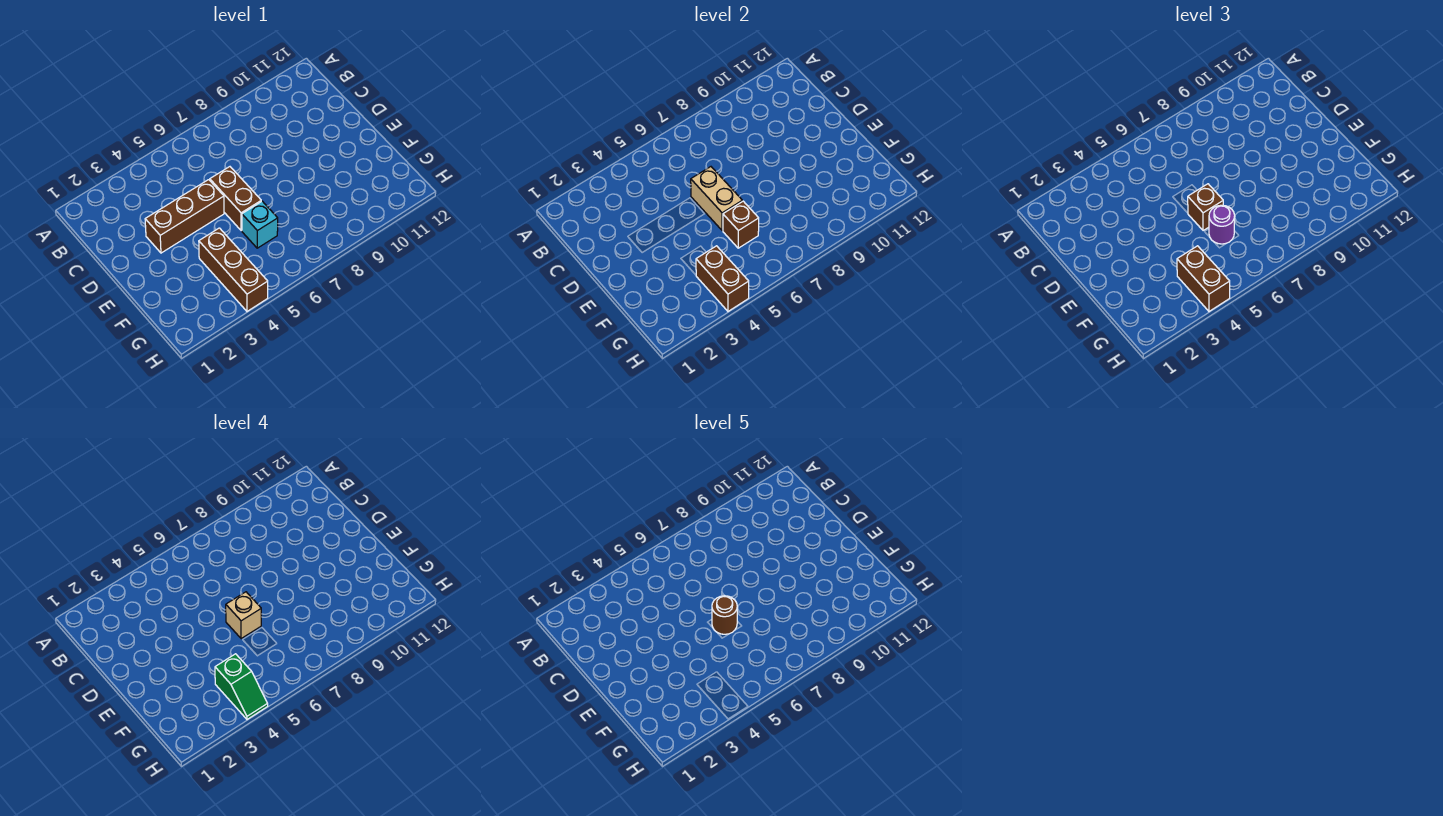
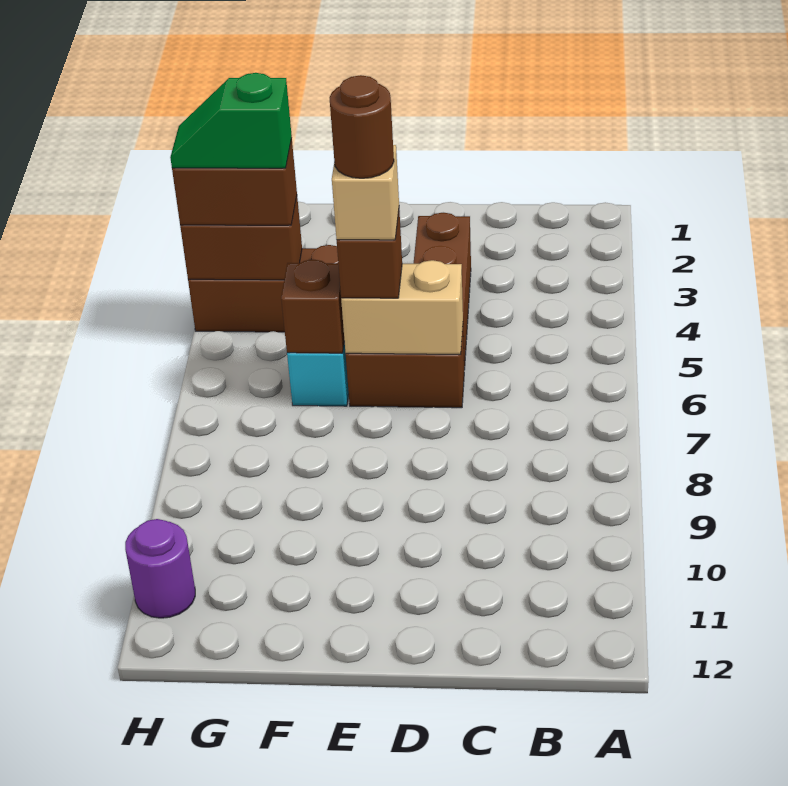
purple round brick F6 level 3 -> purple round brick H11 level 1

